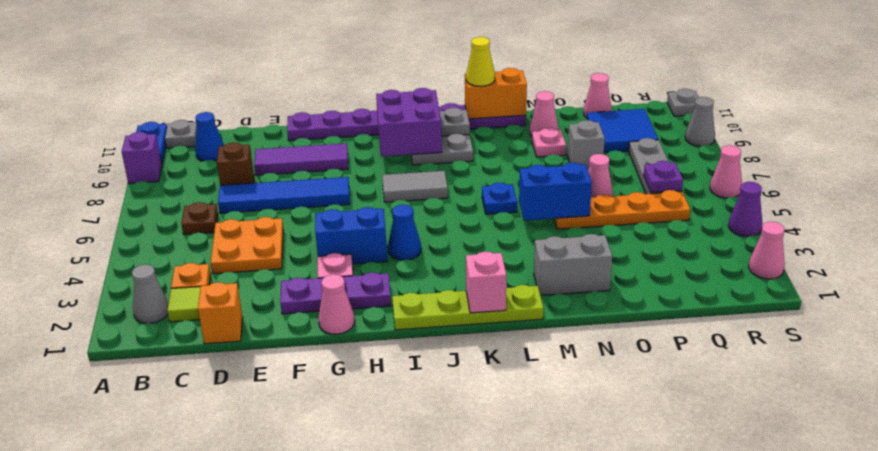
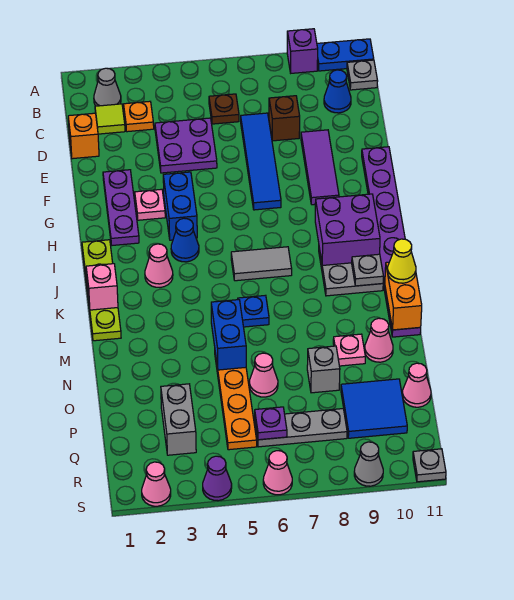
orange plate D4:E5 level 1 -> purple plate D4:E5 level 1
pink cone G1 level 1 -> pink cone J3 level 1
grey tile I7:J7 level 1 -> grey tile J6:J7 level 1
grey brick M2:N2 level 1 -> grey brick P3:Q3 level 1

